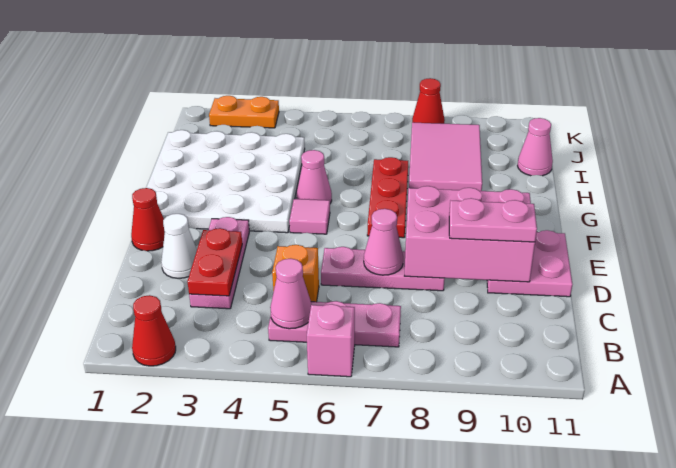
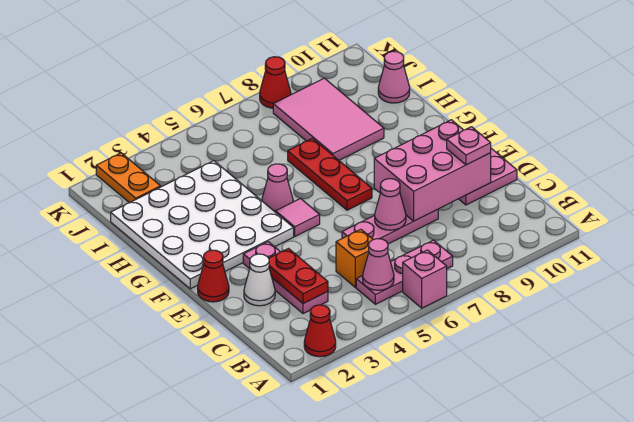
pink plate D9:D10 level 3 -> pink plate D10 level 3
orange plate K2:K3 level 1 -> orange plate J2:K2 level 1

